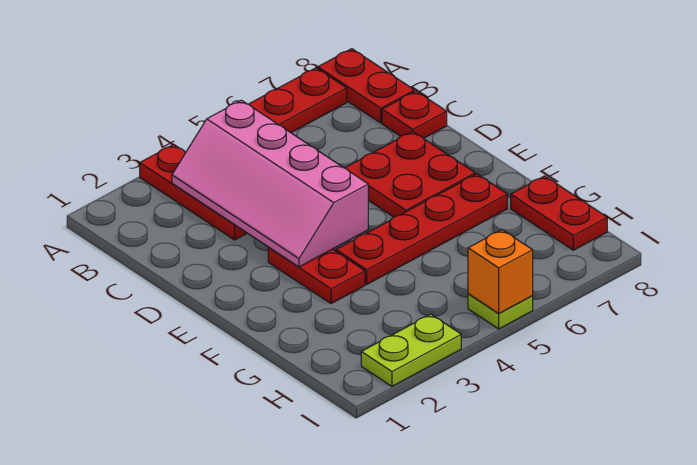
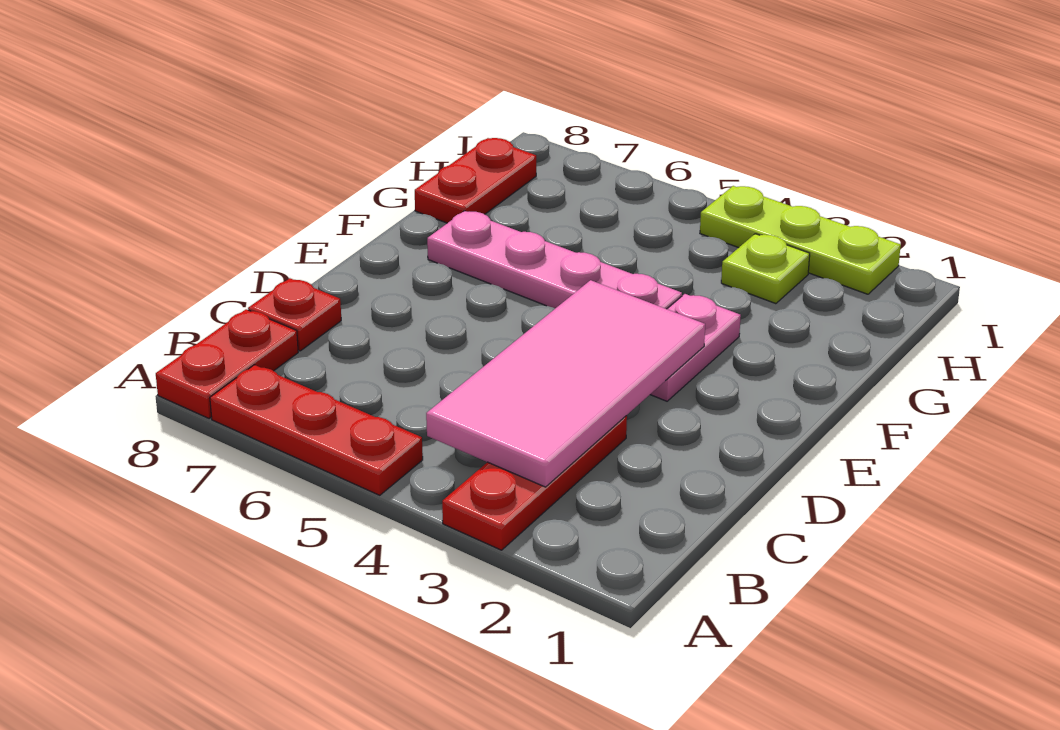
pink slope B3:E4 level 2 top 4 -> pink tile B3:E4 level 2
red plate D6:E7 level 1 -> none
red plate E3:F3 level 1 -> pink plate E3:F3 level 1
red plate F4:F7 level 1 -> pink plate F4:F7 level 1
lime plate I2:I3 level 1 -> lime plate I2:I4 level 1
lime plate I5 level 1 -> lime plate H3 level 1
orange brick I5 level 2 -> none

